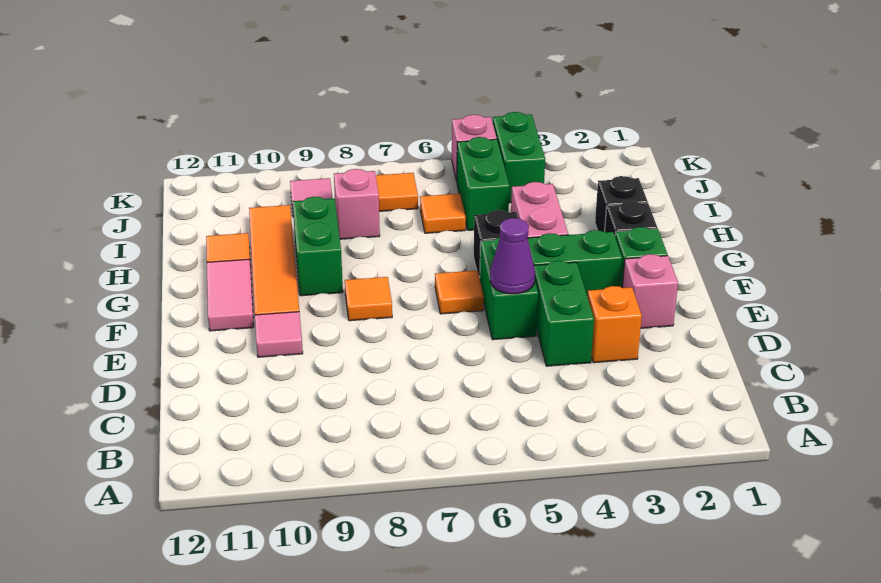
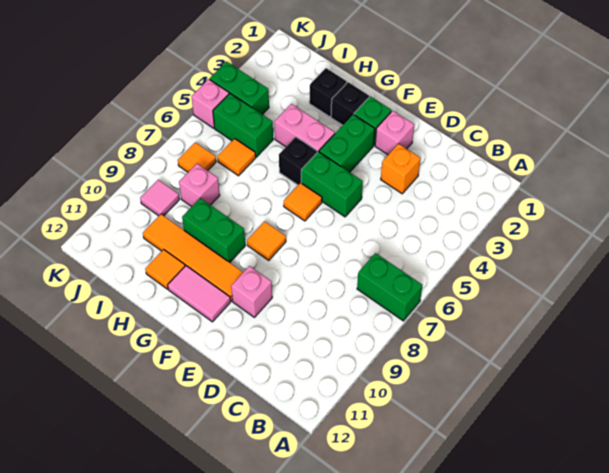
green brick D4:E4 level 1 -> green brick A7:B7 level 1
purple cone E5 level 2 -> none
pink tile E10 level 1 -> pink brick E10 level 1

